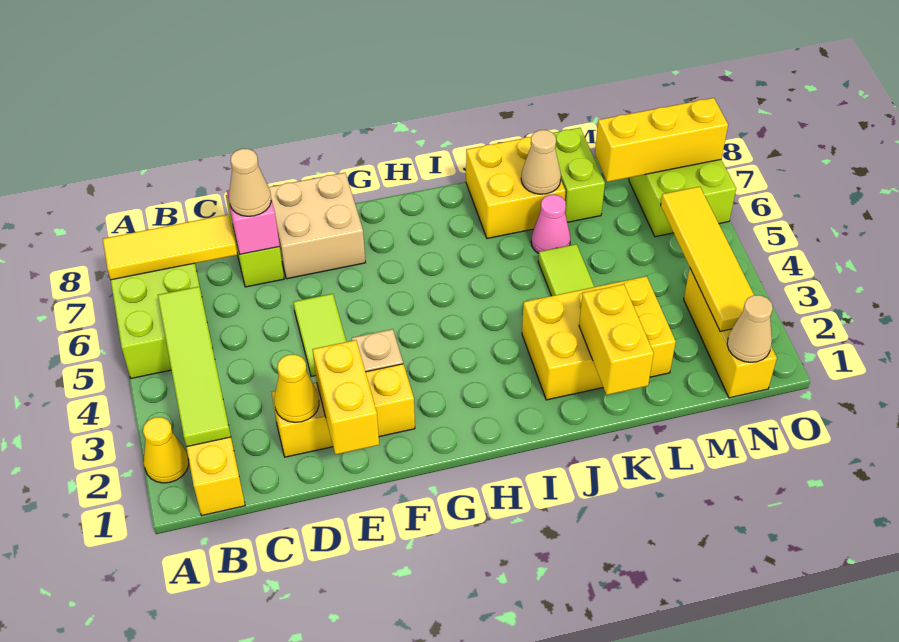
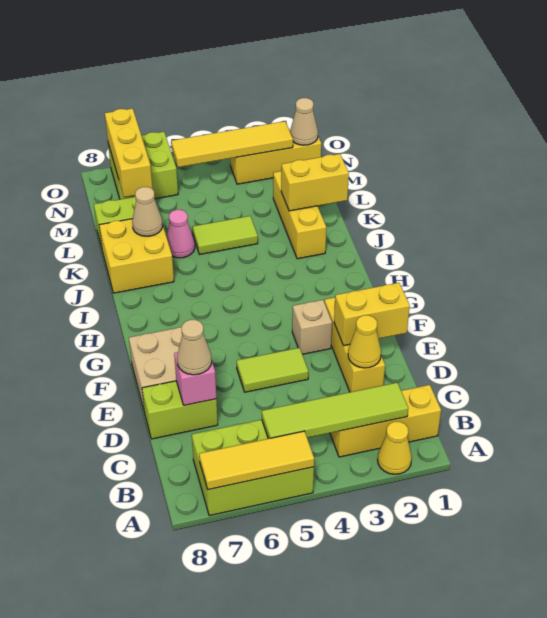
yellow tile A7:C7 level 2 -> yellow tile A5:A7 level 2
yellow brick J2:L3 level 1 -> yellow brick J2:L2 level 1

